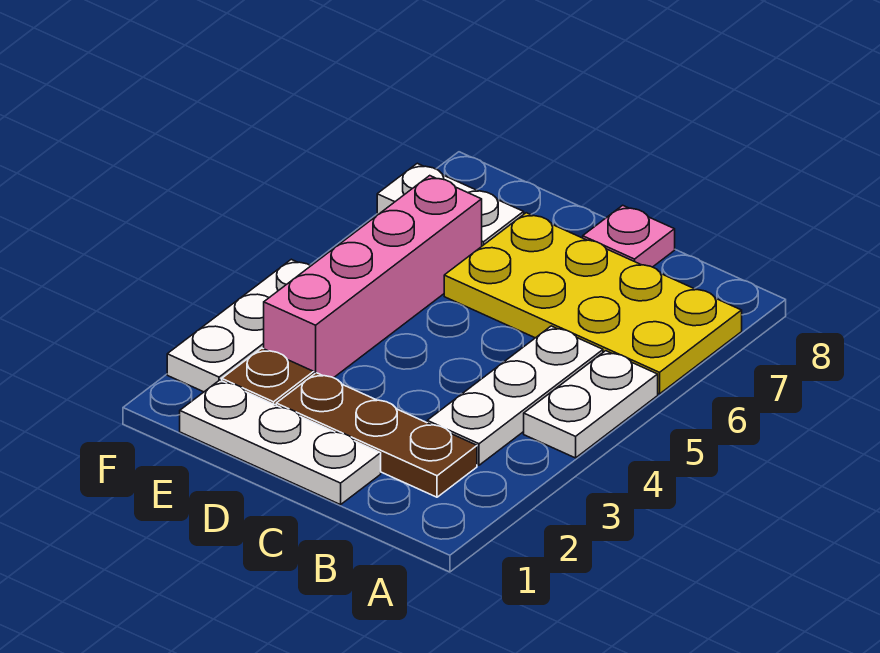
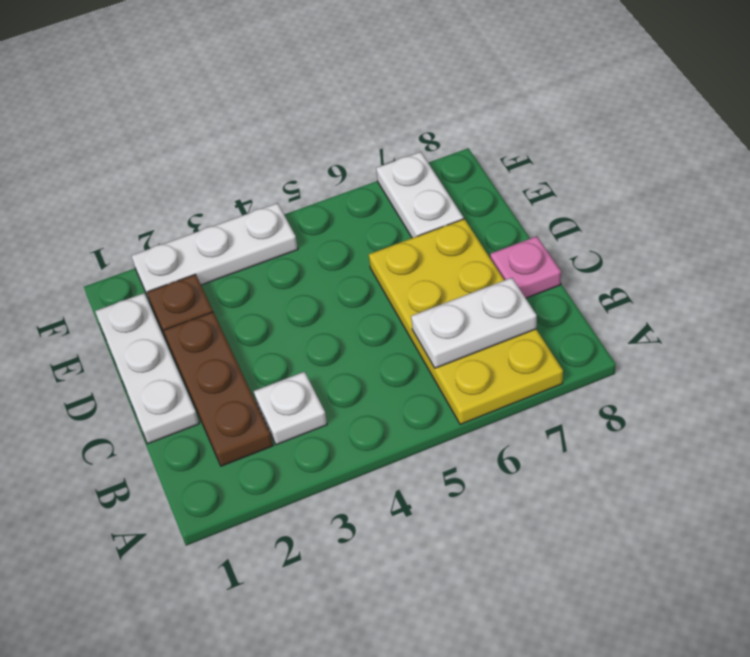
white plate A4:A5 level 1 -> white plate B6:B7 level 2
white plate B3:B5 level 1 -> white plate B3 level 1
pink brick E3:E6 level 1 -> none

